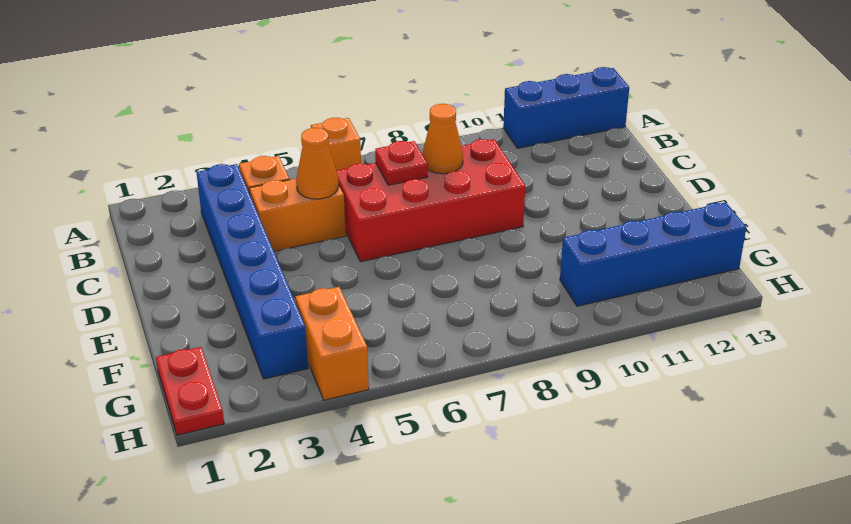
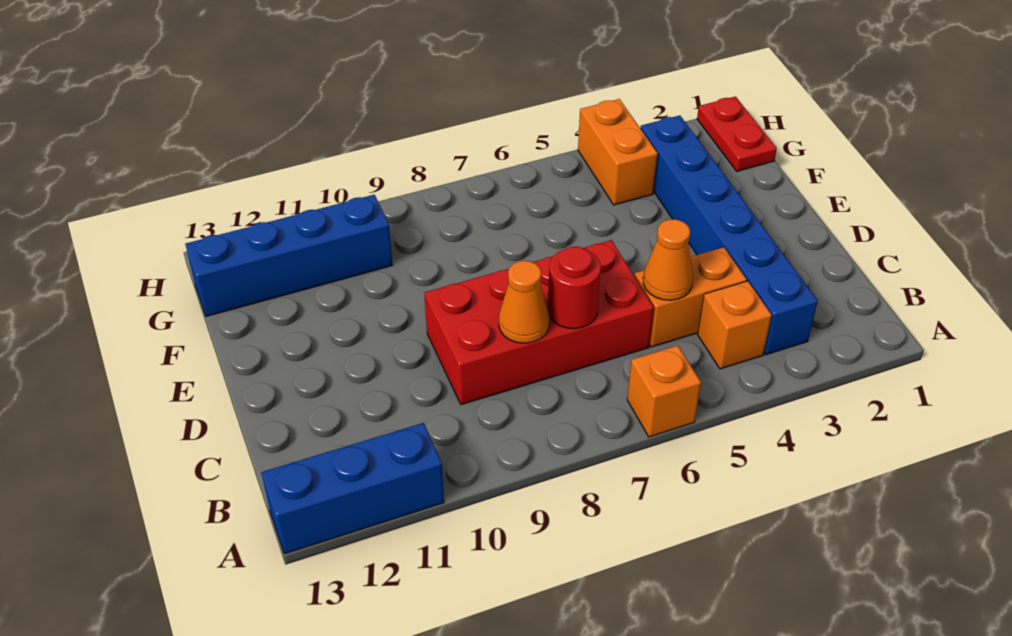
red plate C7 level 2 -> red round brick C7 level 2

